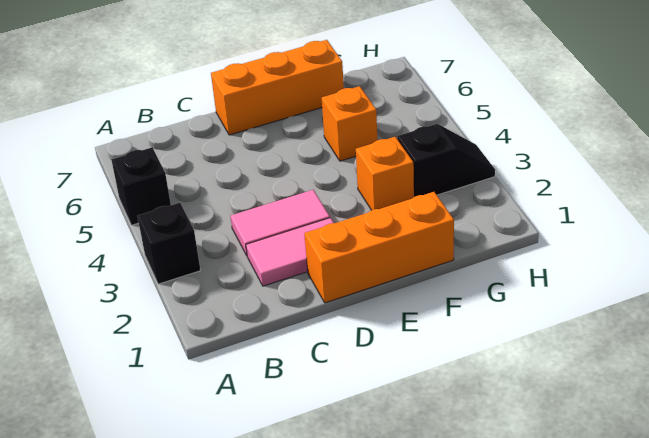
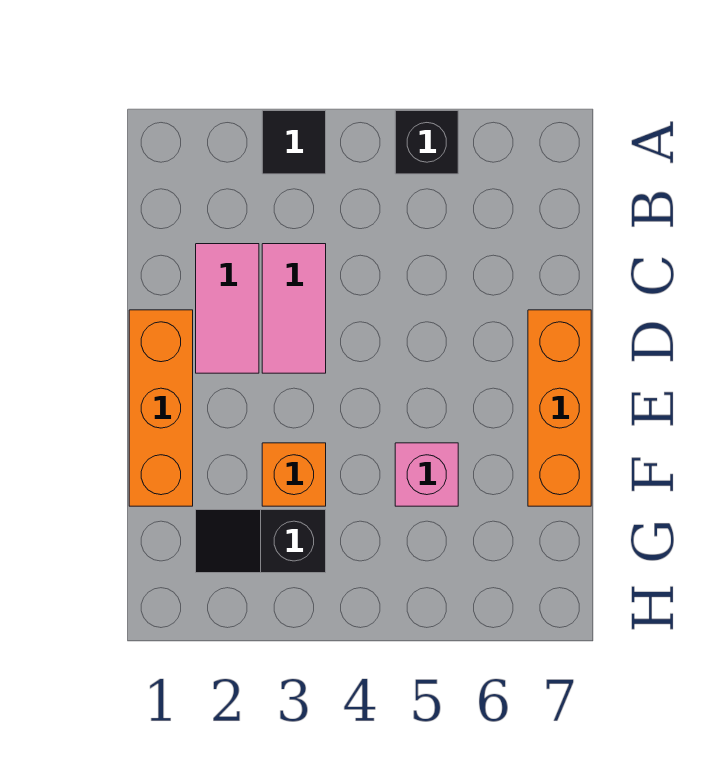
black brick A3 level 1 -> black tile A3 level 1
orange brick F5 level 1 -> pink brick F5 level 1
black slope G3:H3 level 1 top G -> black slope G2:G3 level 1 top 3

